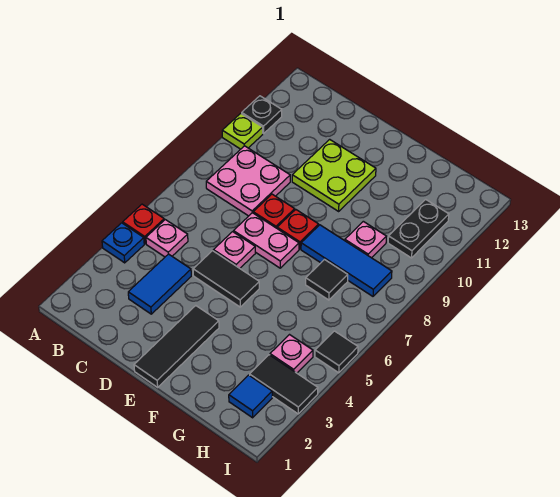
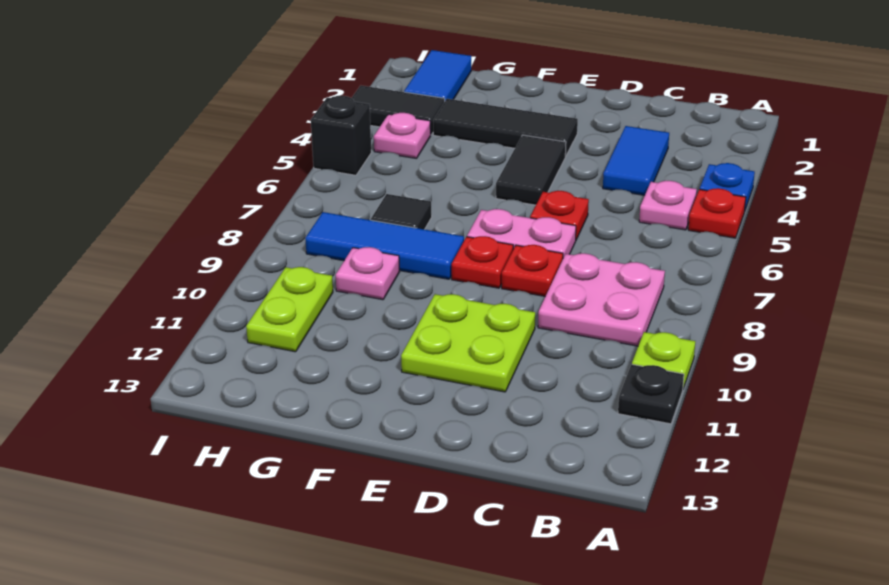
black tile D5:E5 level 1 -> black tile E4:E5 level 1
pink plate D6 level 1 -> red plate D6 level 1
black tile E1:E3 level 1 -> black tile E3:G3 level 1
blue tile H2 level 1 -> blue tile H1:H2 level 1
black plate H10:H11 level 1 -> lime plate H10:H11 level 1
black tile I5 level 1 -> black brick I5 level 1

